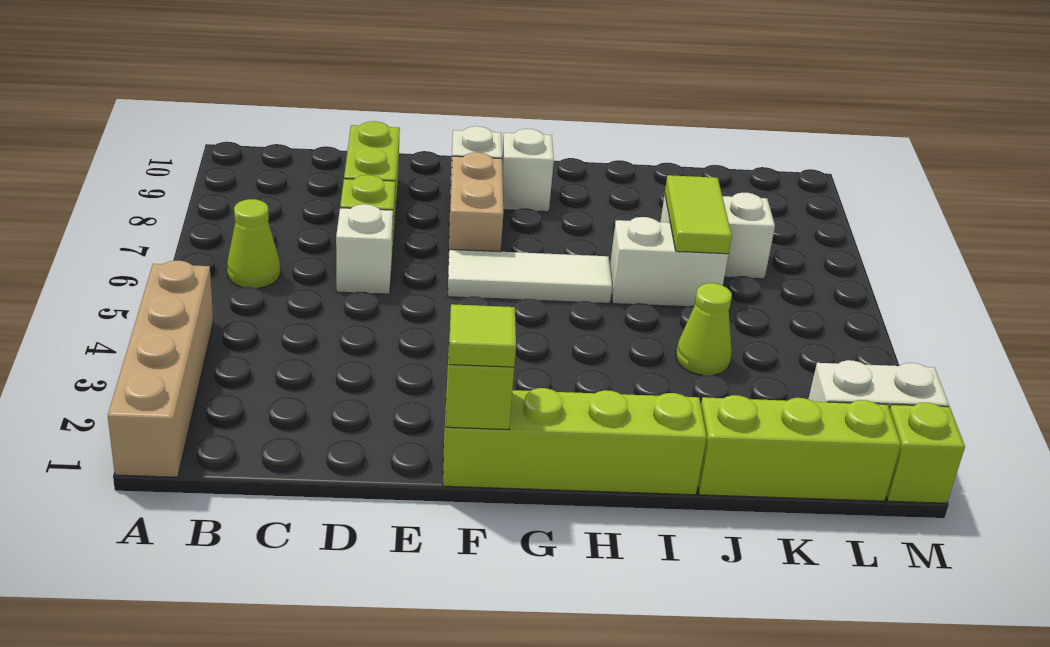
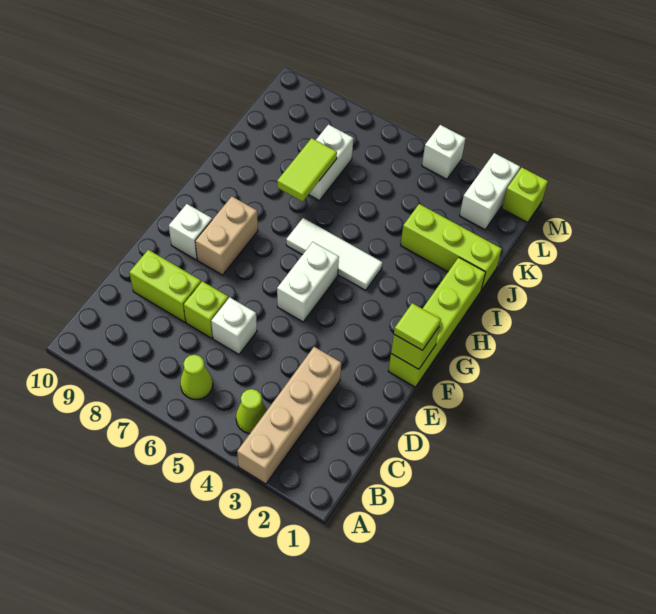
tan brick A1:A4 level 1 -> tan brick A3:D3 level 1
white tile F6:H6 level 1 -> white tile H4:H6 level 1
tan brick F7:F8 level 1 -> tan brick F8:G8 level 1
white brick G9 level 1 -> white brick M4 level 1
white brick I6:J6 level 1 -> white brick F5:G5 level 1
lime brick J1:L1 level 1 -> lime brick J1:J3 level 1
lime cone J4 level 1 -> lime cone B4 level 1
lime tile J6:J7 level 2 -> lime tile I7:J7 level 2

